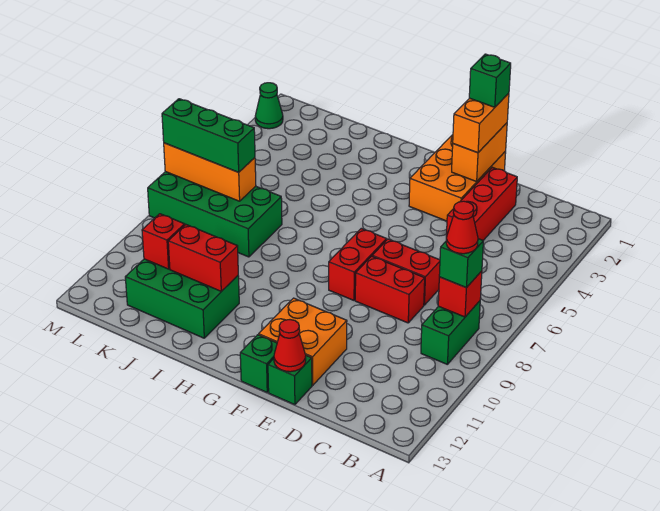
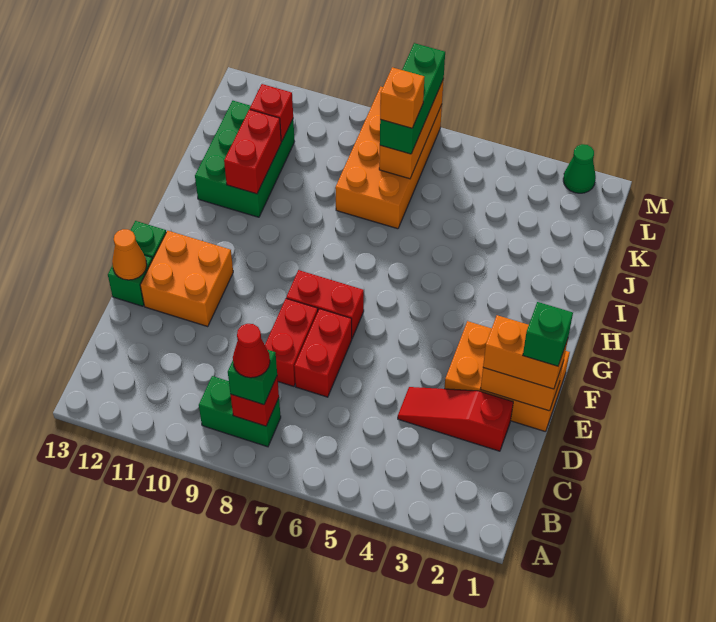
red brick D2:D4 level 1 -> red slope D2:D4 level 1 top 2
red cone E13 level 2 -> orange cone E13 level 2
green brick J7:M8 level 1 -> orange brick J7:M8 level 1
none -> orange brick K7 level 4

